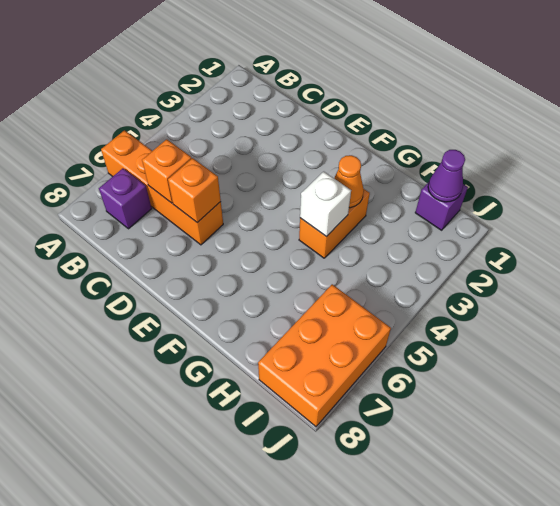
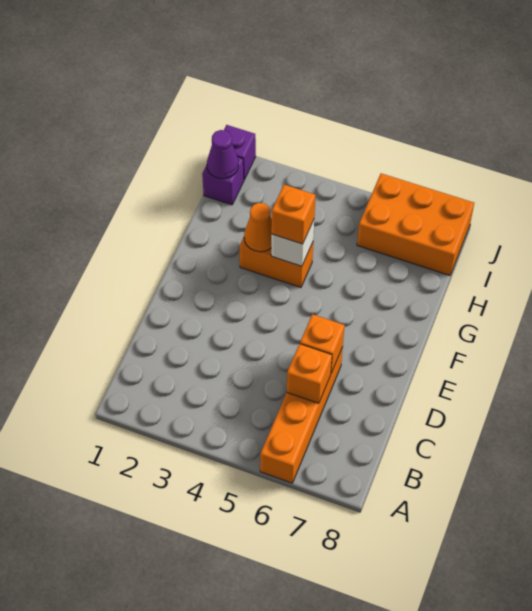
purple brick B7 level 1 -> purple brick J1 level 1
none -> orange brick G4 level 3

